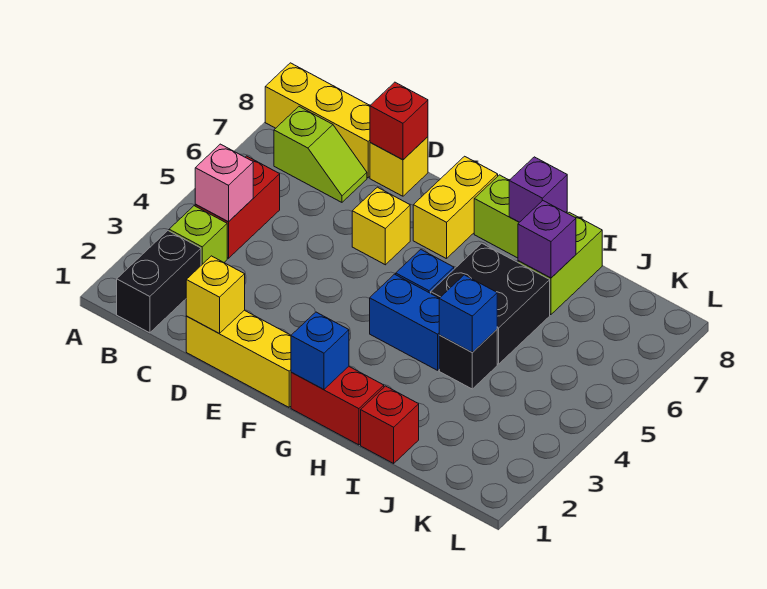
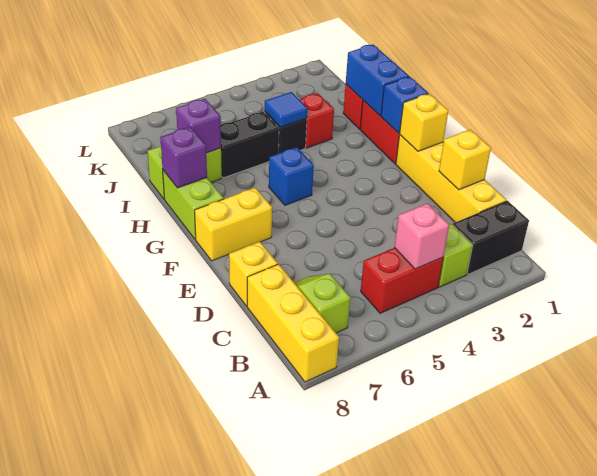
yellow brick D1:F1 level 1 -> yellow brick C1:F1 level 1
red brick D8 level 2 -> red brick I3 level 1
yellow brick E6 level 1 -> yellow brick F1 level 2
blue brick G4:H4 level 1 -> blue brick H1:I1 level 2
black brick H5:I6 level 1 -> black brick I5:I6 level 1
blue brick I4 level 2 -> blue tile I4 level 2

